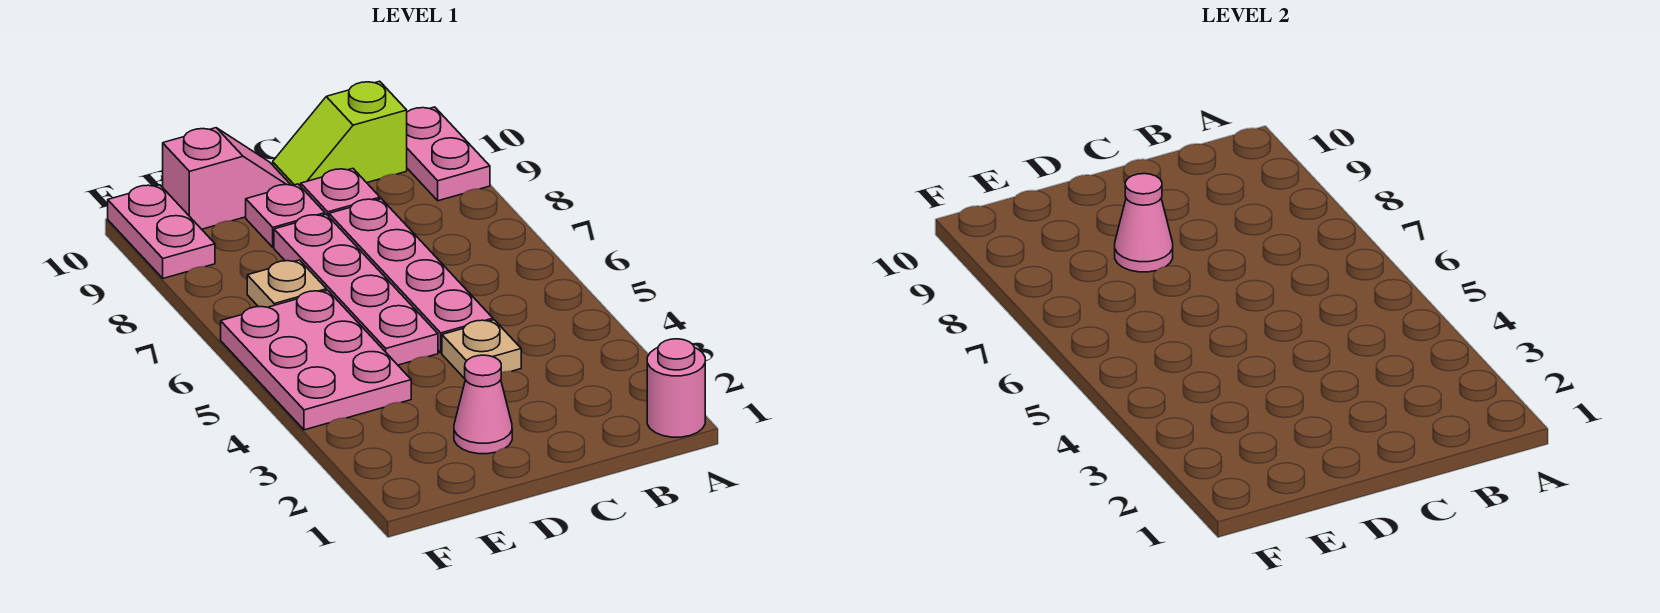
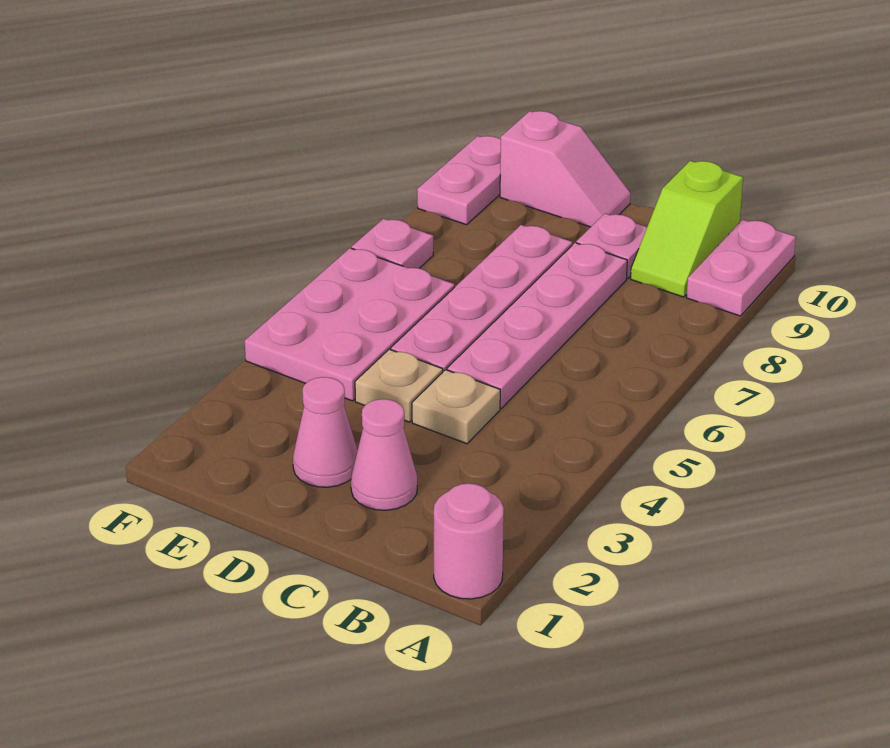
lime slope B10:C10 level 1 top B -> lime slope B9:B10 level 1 top 10
pink cone D8 level 2 -> pink cone C2 level 1
pink plate D9 level 1 -> pink plate F7 level 1
tan plate E7 level 1 -> tan plate D4 level 1

